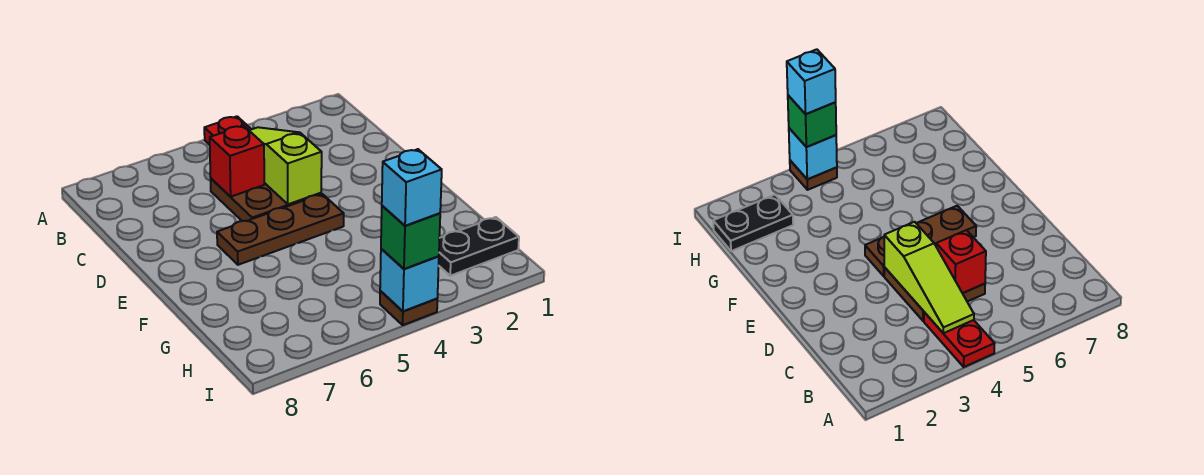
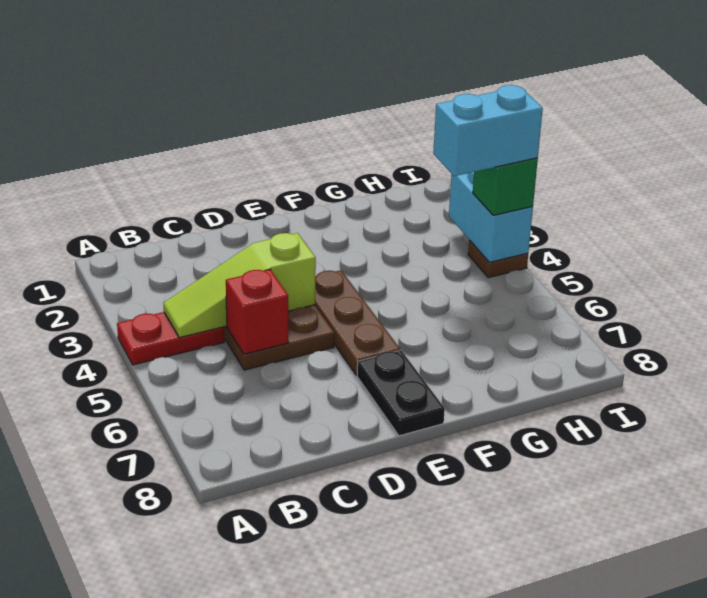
black plate H1:H2 level 1 -> black plate E7:E8 level 1
cyan brick I4 level 2 -> cyan brick I3:I4 level 2
cyan brick I4 level 4 -> cyan brick H4:I4 level 4

